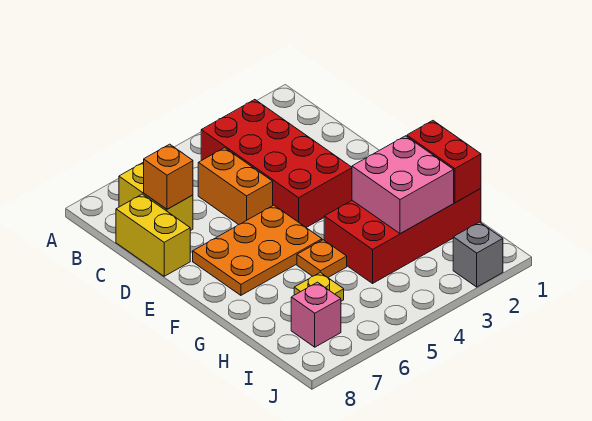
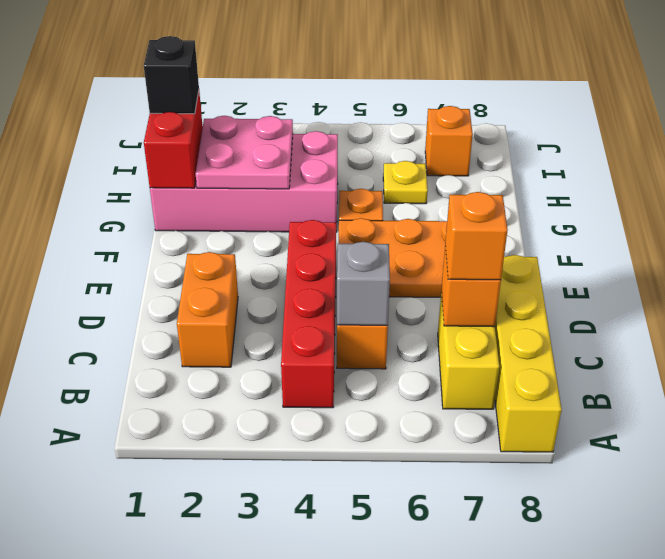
red brick B3:E4 level 1 -> red brick B4:E4 level 1
none -> orange brick C2:D2 level 1
none -> orange brick C7 level 3
yellow brick C8:D8 level 1 -> yellow brick A8:D8 level 1
red brick G1:H4 level 1 -> pink brick G1:H4 level 1
pink brick G2:H3 level 2 -> pink plate G2:H3 level 2
none -> black brick H1 level 3
pink brick I7 level 1 -> orange brick I7 level 1
grey brick J2 level 1 -> grey brick C5 level 2

